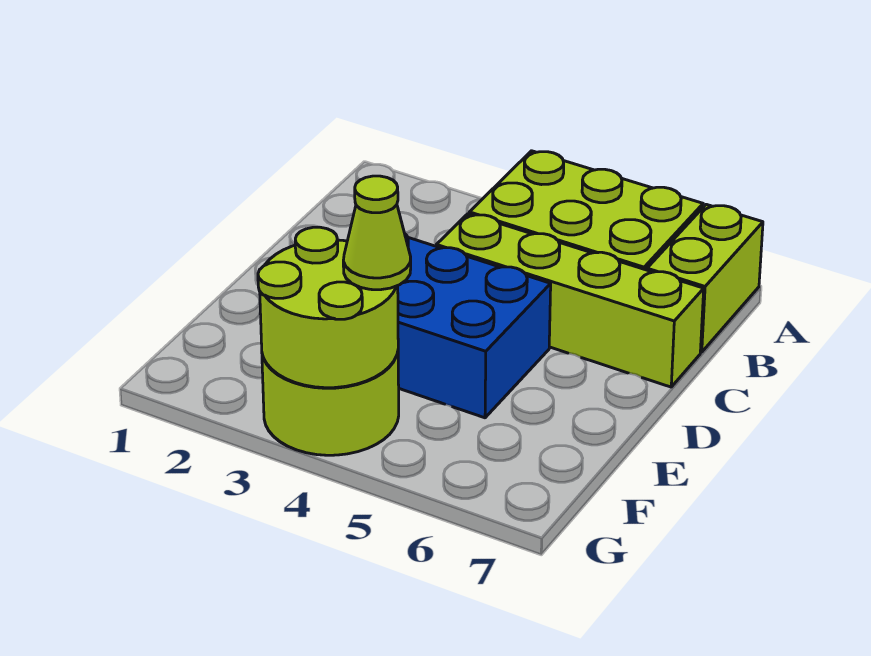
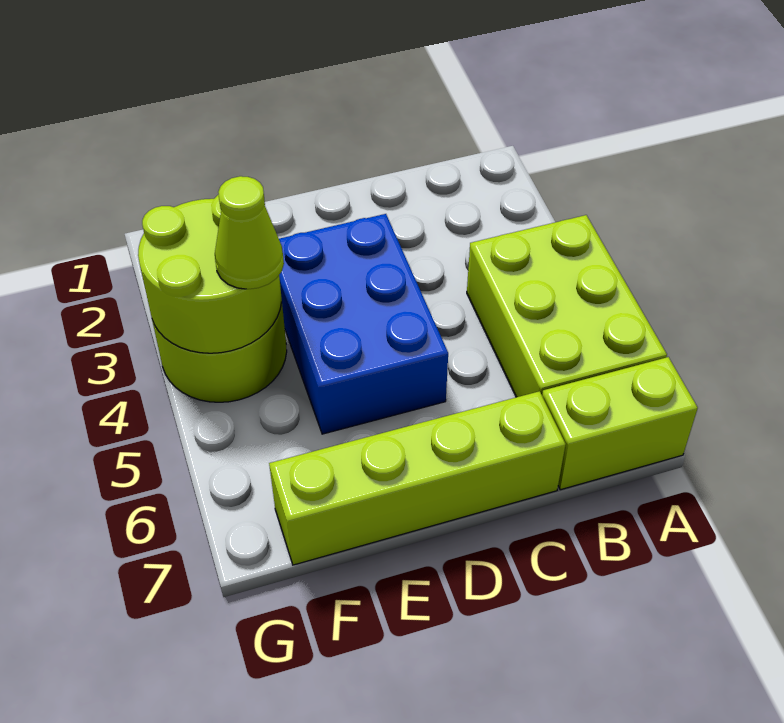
lime brick C4:C7 level 1 -> lime brick C7:F7 level 1

